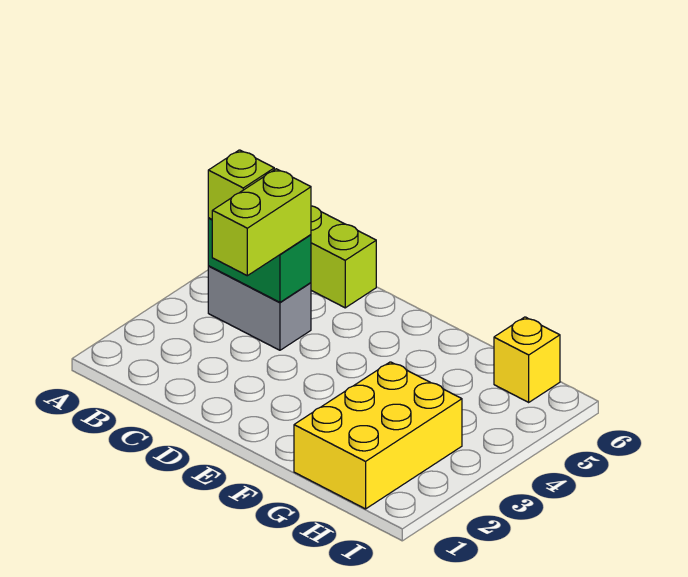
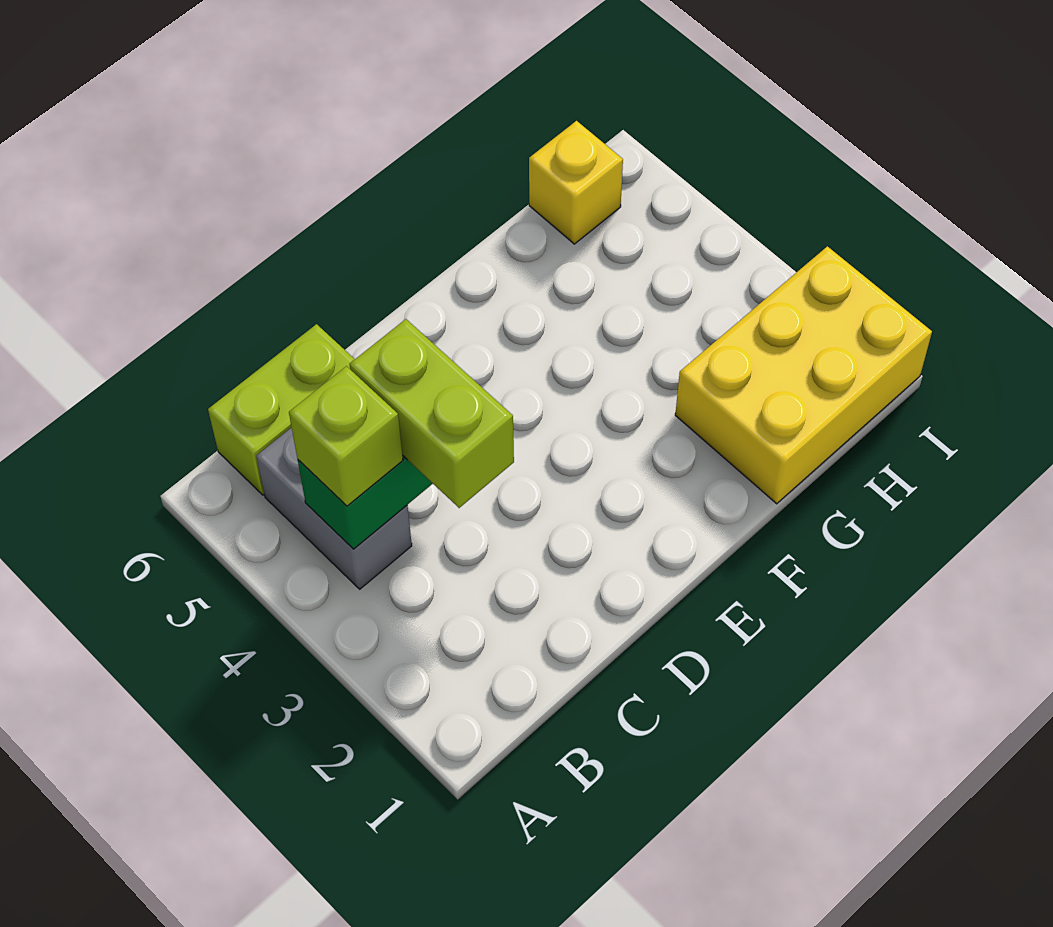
grey brick B4:C4 level 1 -> grey brick B4:B5 level 1
yellow brick G1:H3 level 1 -> yellow brick G1:I2 level 1

